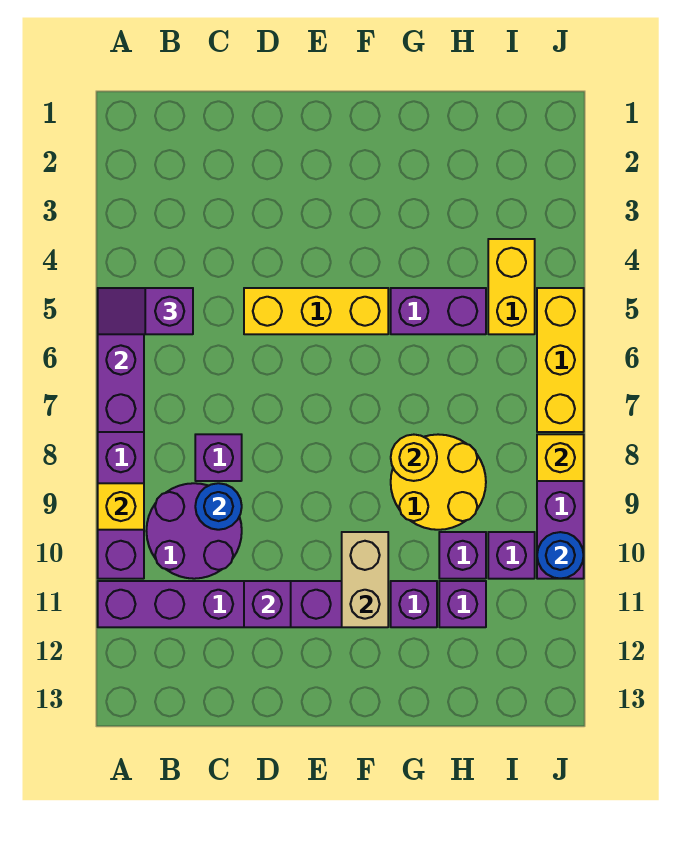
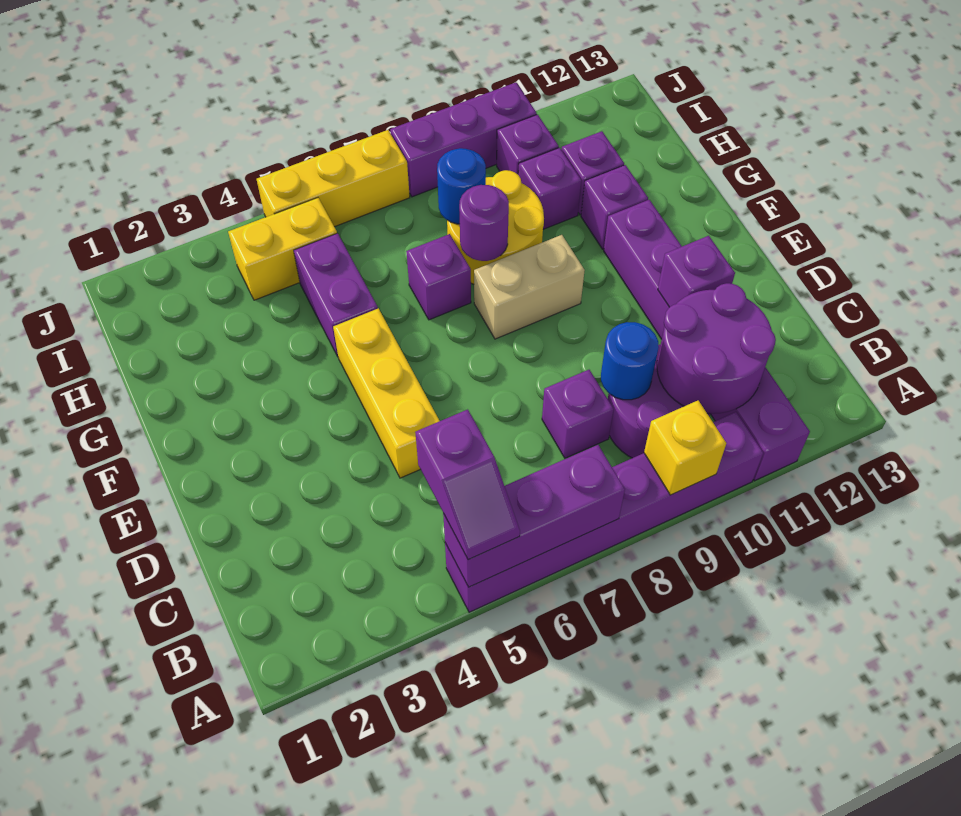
none -> purple round brick B10:C11 level 2
tan brick F10:F11 level 2 -> tan brick F8:F9 level 1
none -> purple brick G7 level 1
yellow round brick G8 level 2 -> purple round brick G8 level 2
yellow brick J8 level 2 -> none
blue round brick J10 level 2 -> blue round brick H8 level 2

